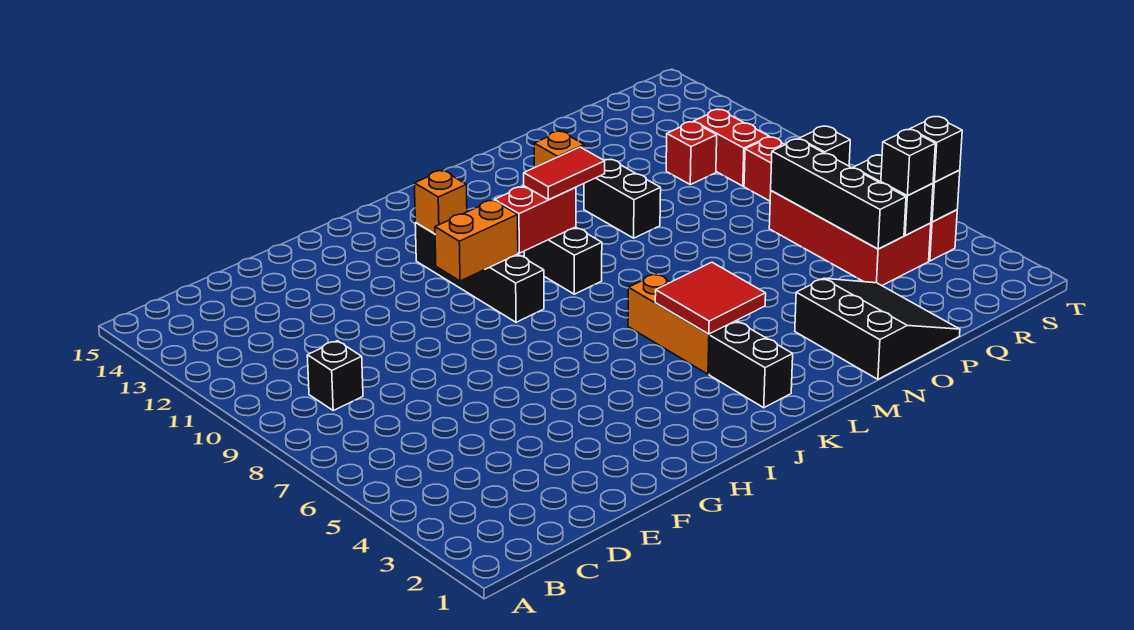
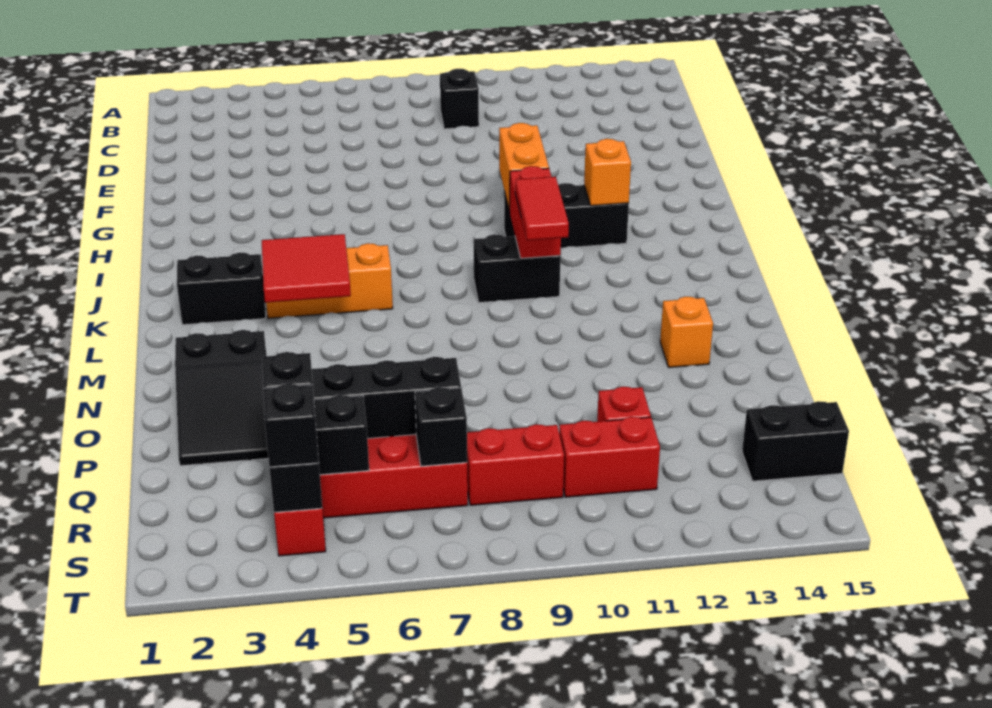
black brick I9:I12 level 1 -> black brick I10:I12 level 1
black slope N1:P3 level 1 top N -> black slope N2:P3 level 1 top N
black brick N10:N11 level 1 -> black brick R14:R15 level 1

